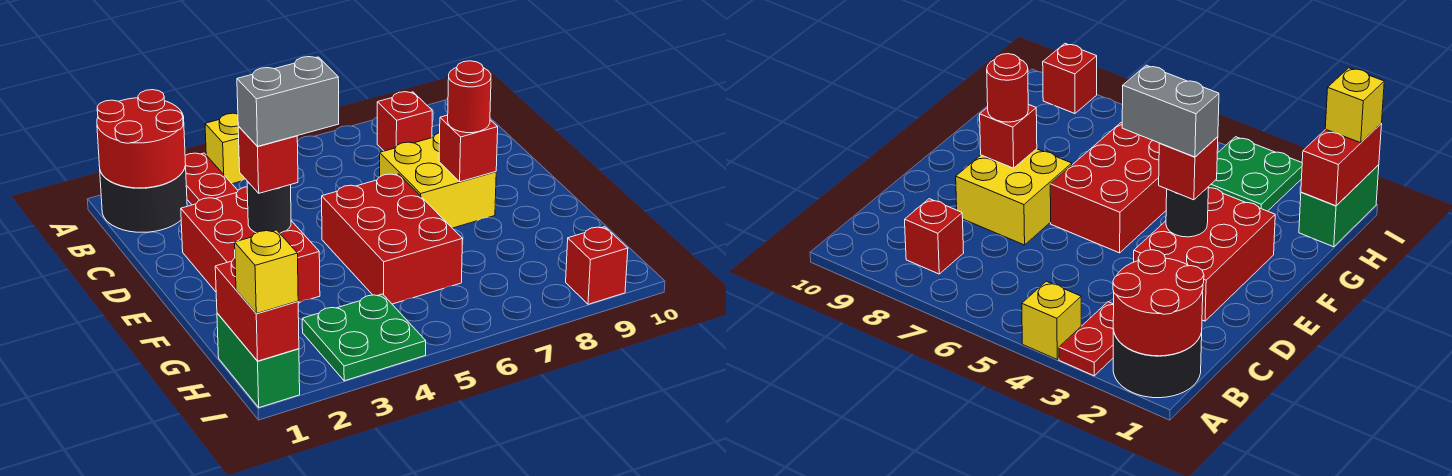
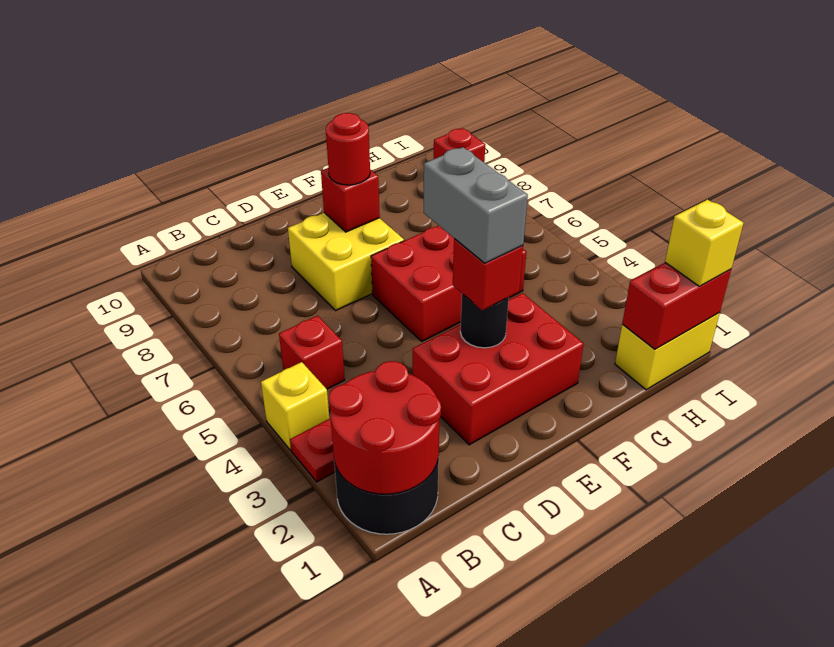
red brick B8 level 1 -> red brick B5 level 1
green brick H1:I1 level 1 -> yellow brick H1:I1 level 1
green plate H3:I4 level 1 -> none

